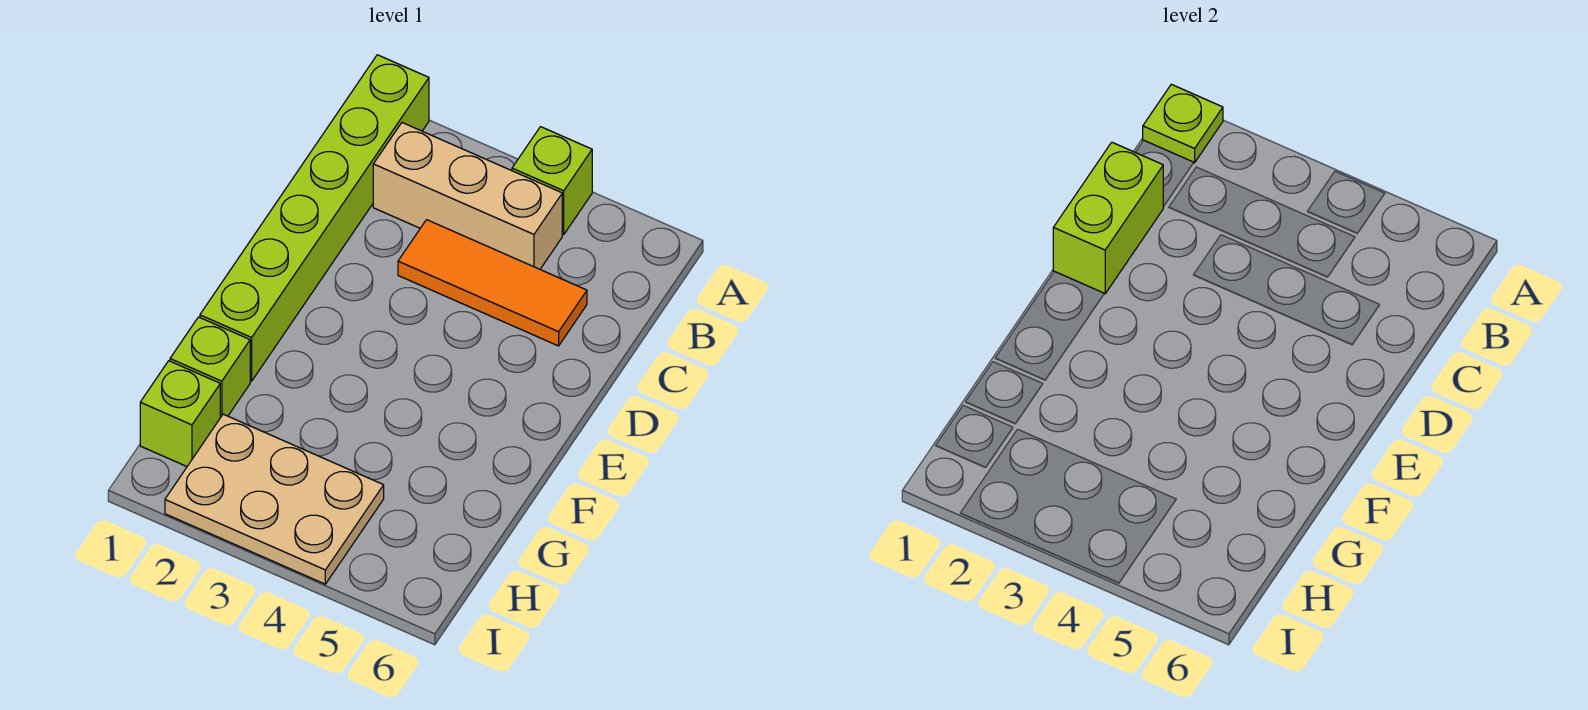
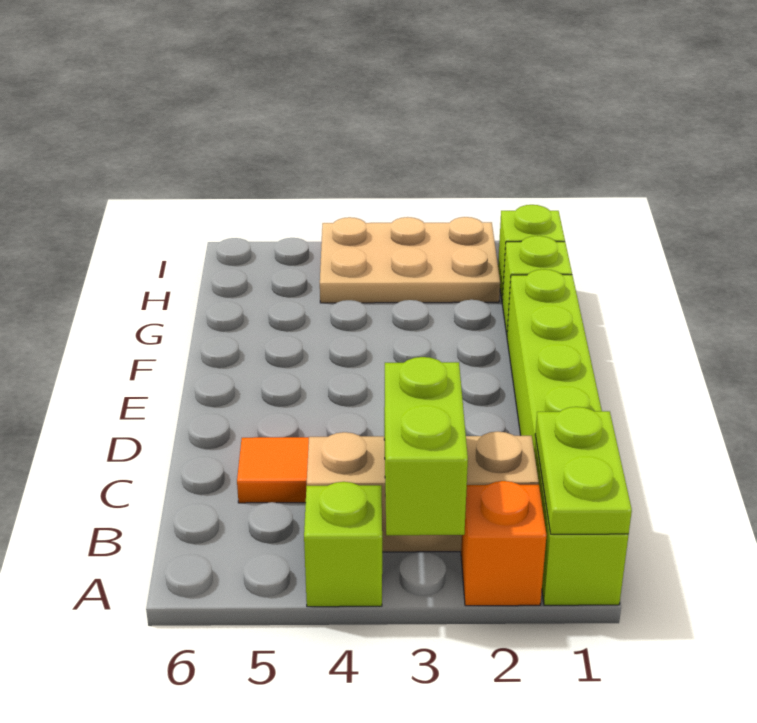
lime plate A1 level 2 -> lime plate A1:B1 level 2
none -> orange brick A2 level 1
lime brick C1:D1 level 2 -> lime brick A3:B3 level 2

